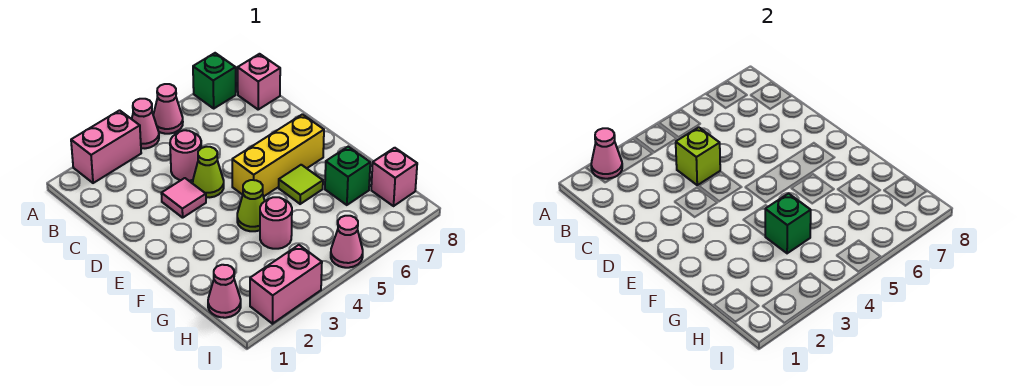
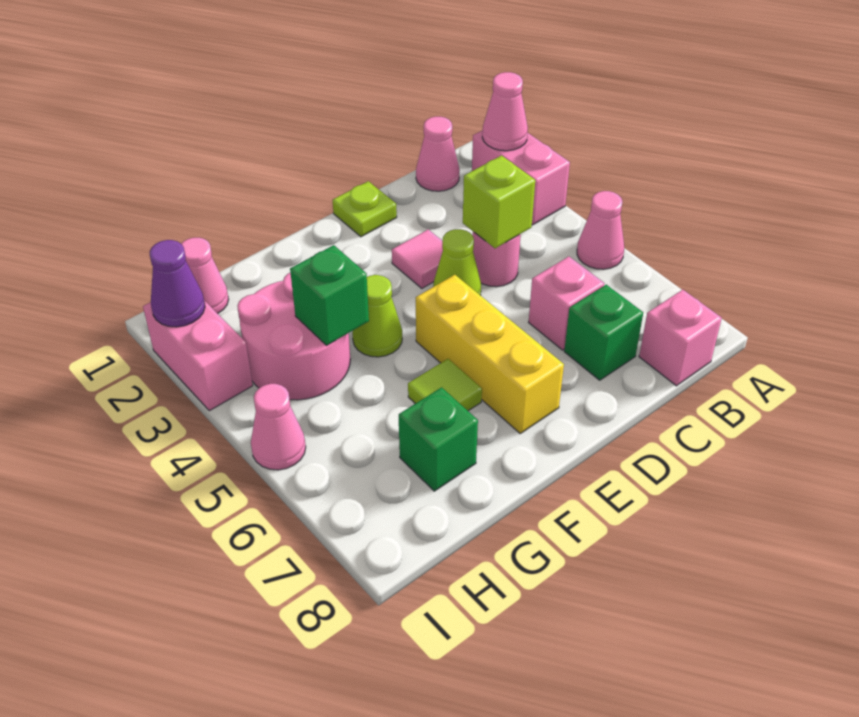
pink cone A4 level 1 -> pink cone B1 level 1
green brick A7 level 1 -> green brick C7 level 1
none -> lime plate D1 level 1
pink round brick G4 level 1 -> pink round brick G3:H4 level 1
pink brick H8 level 1 -> pink brick C6 level 1
none -> purple cone I2 level 2

